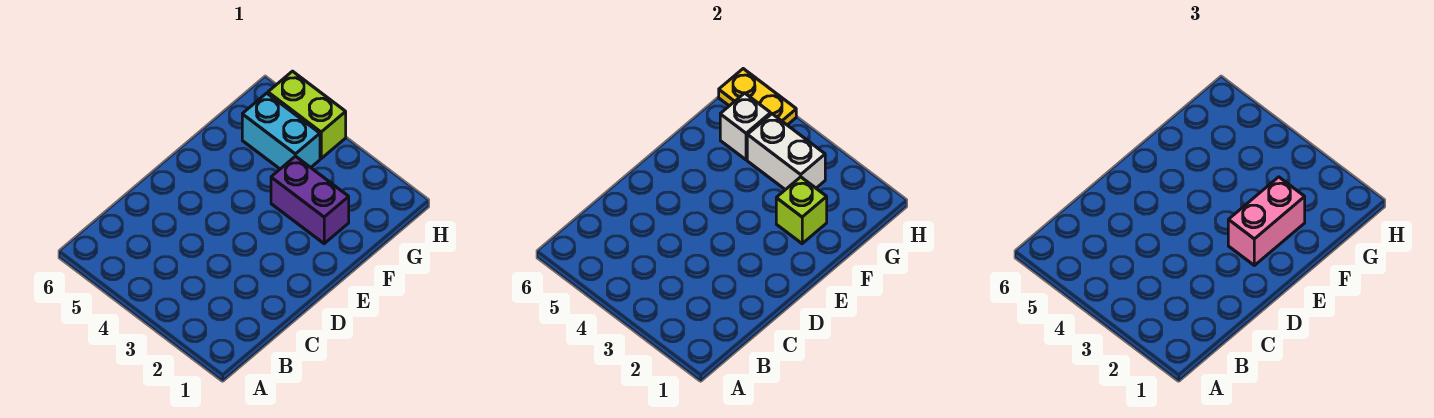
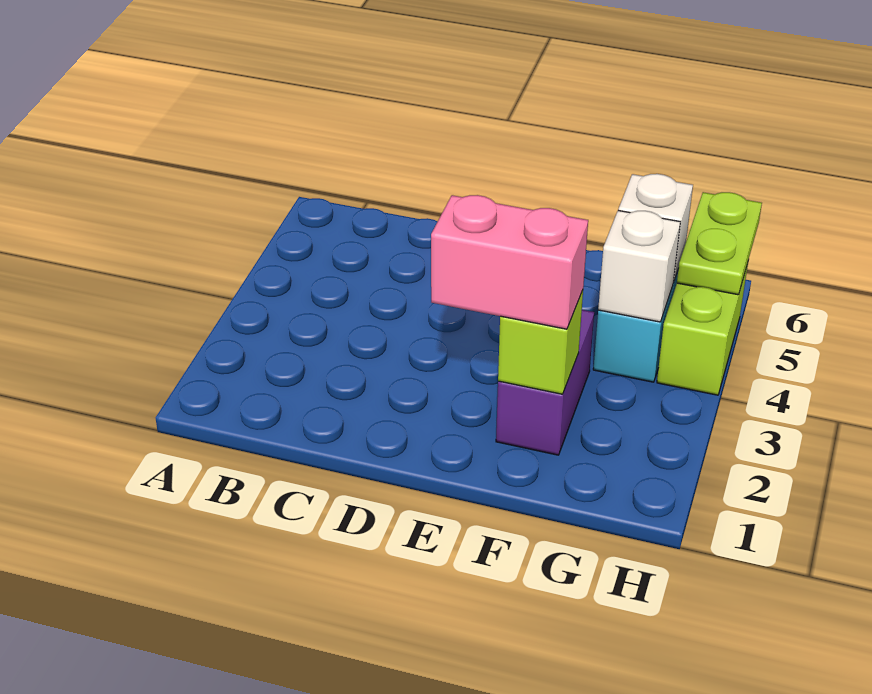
white brick G3:G4 level 2 -> white brick G4 level 2
yellow plate H5:H6 level 2 -> lime plate H5:H6 level 2

